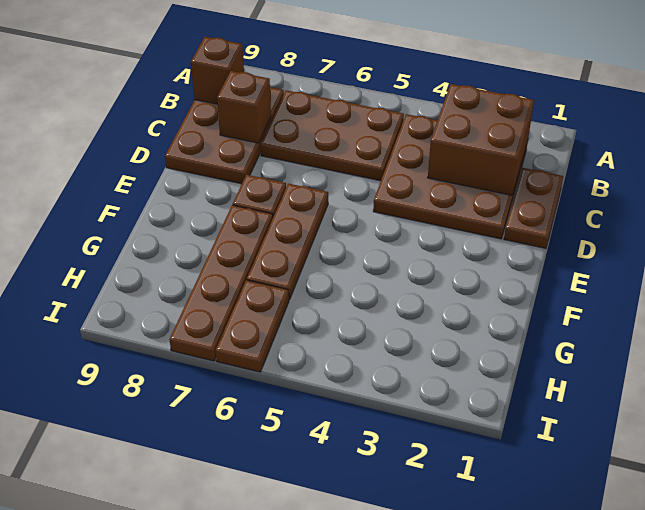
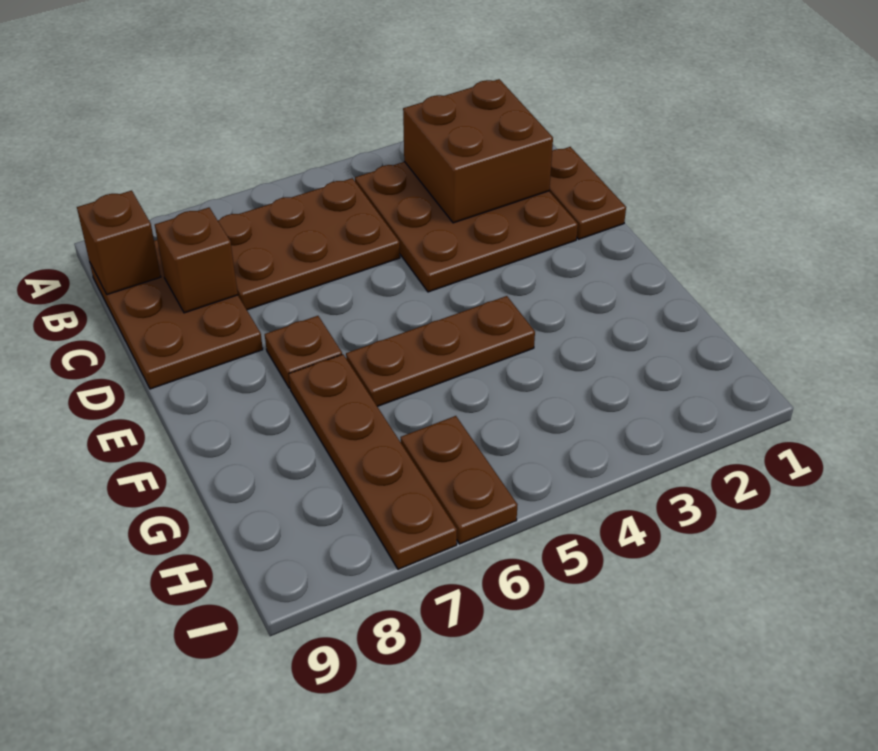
brown plate E6:G6 level 1 -> brown plate F4:F6 level 1

